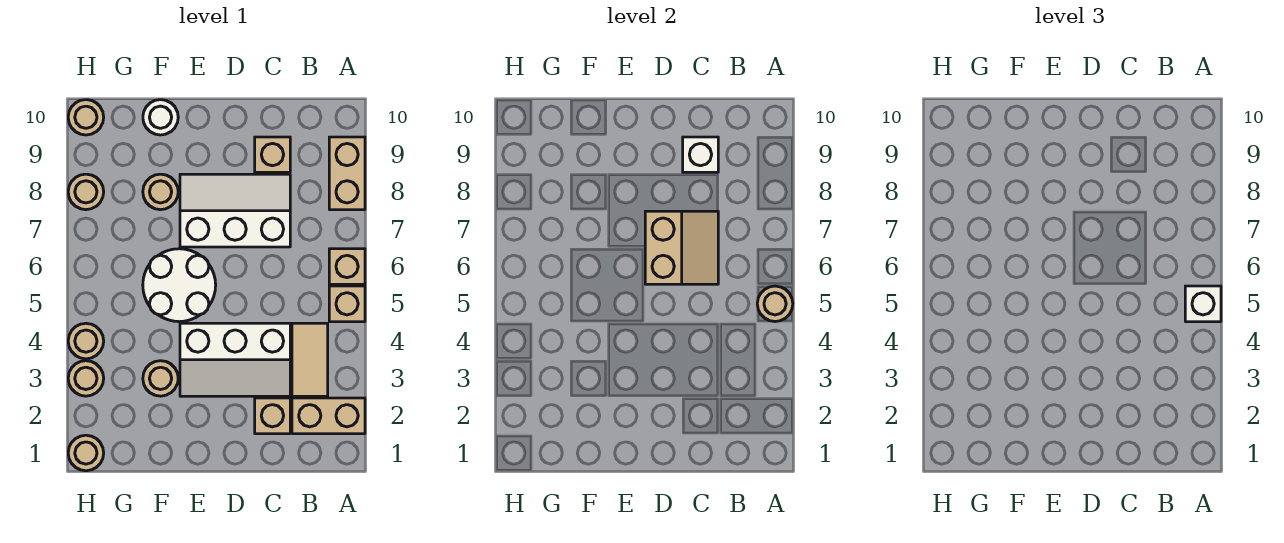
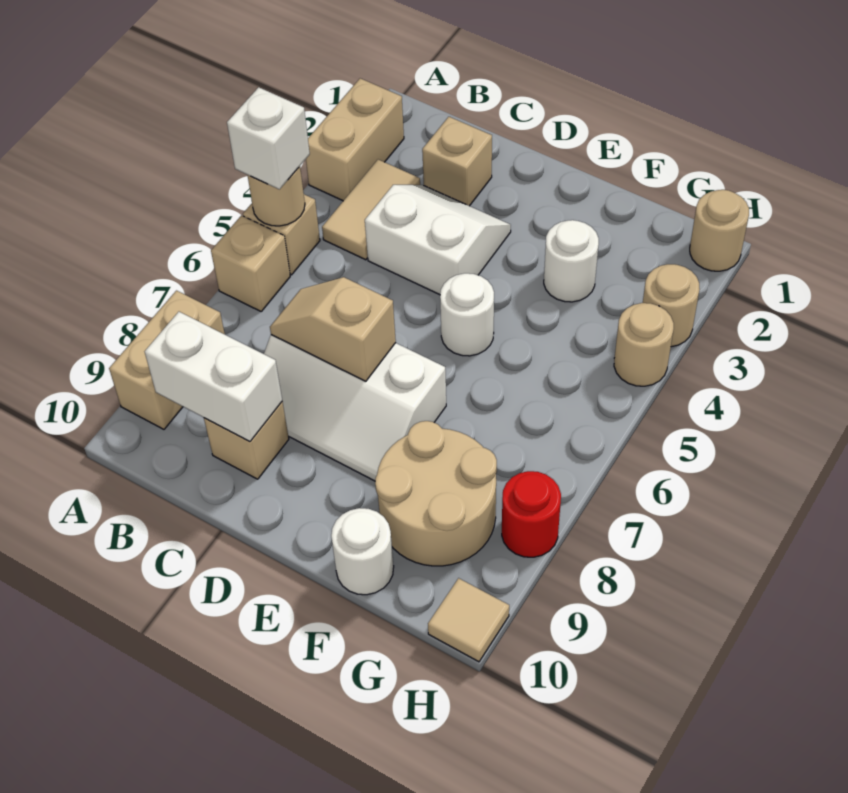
tan brick A2:B2 level 1 -> tan brick A2:A3 level 1
white slope C3:E4 level 1 top 4 -> white slope C3:D4 level 1 top 4
tan slope C6:D7 level 2 top D -> tan slope C7:D7 level 2 top D
white brick C9 level 2 -> white brick B9:C9 level 2
white round brick E5:F6 level 1 -> white round brick E5 level 1
tan round brick F3 level 1 -> white round brick F3 level 1
tan round brick F8 level 1 -> tan round brick F8:G9 level 1
tan round brick H8 level 1 -> red round brick H8 level 1
tan round brick H10 level 1 -> tan tile H10 level 1

